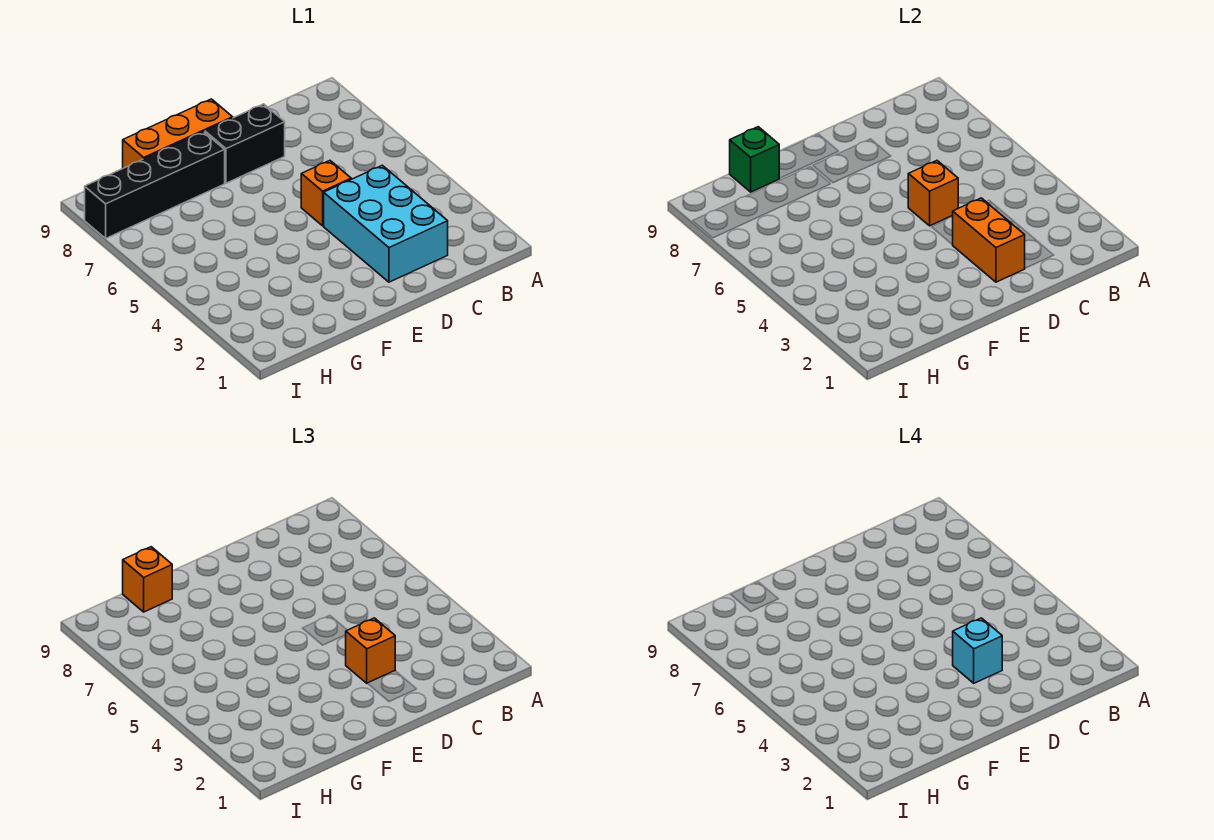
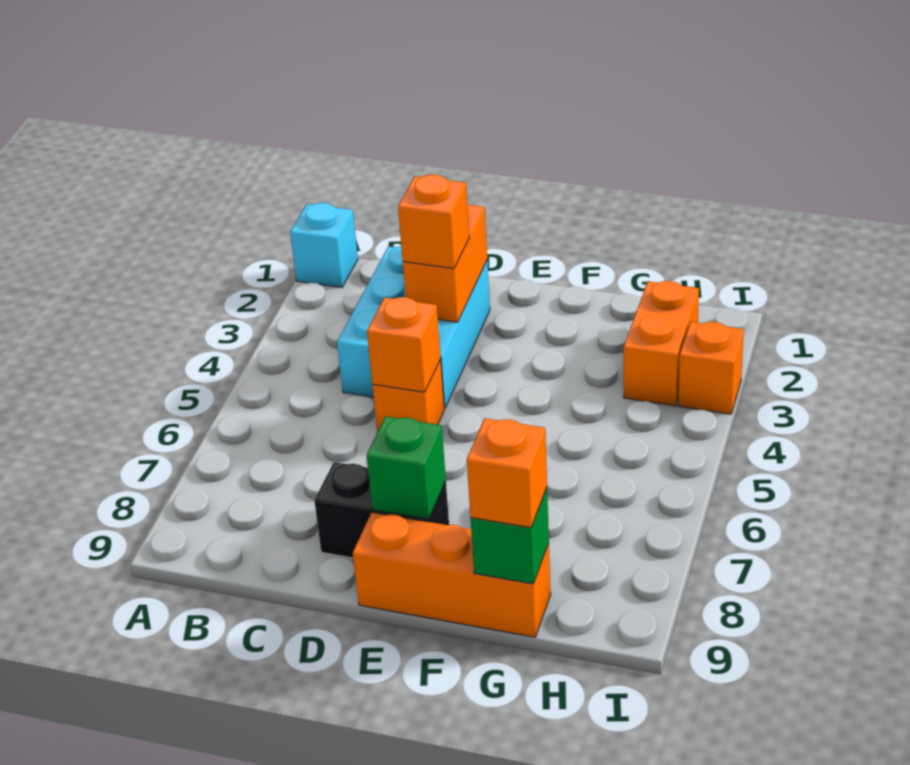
cyan brick D3 level 4 -> cyan brick A1 level 1
none -> green brick E8 level 2
black brick F8:I8 level 1 -> none
none -> orange brick H2:H3 level 1
none -> orange brick I3 level 1

